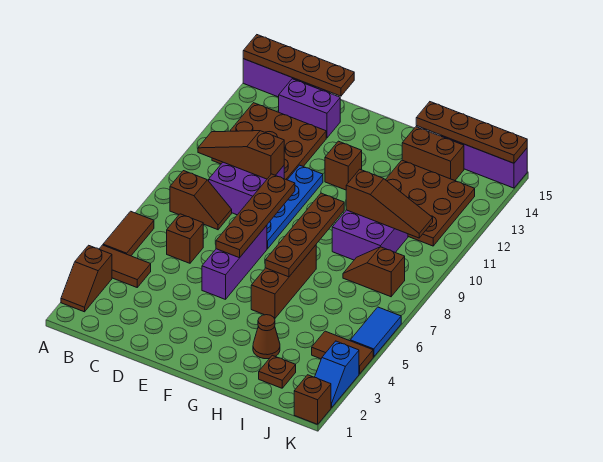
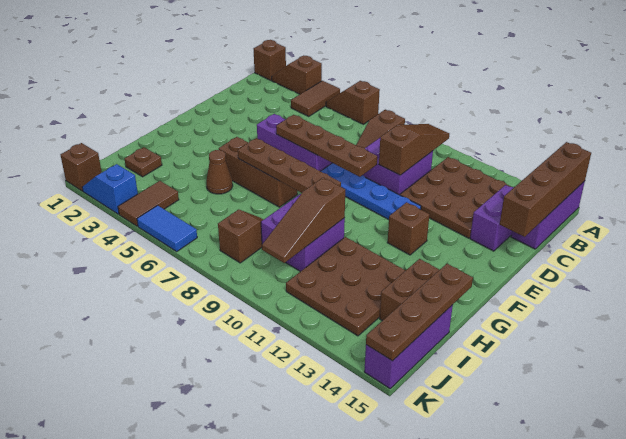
brown tile A5:A6 level 1 -> brown slope A5:A6 level 1 top 6
brown plate A15:D15 level 2 -> brown brick A15:D15 level 2
brown brick C6 level 1 -> brown brick A1 level 1
brown cone H3 level 1 -> brown cone H5 level 1

